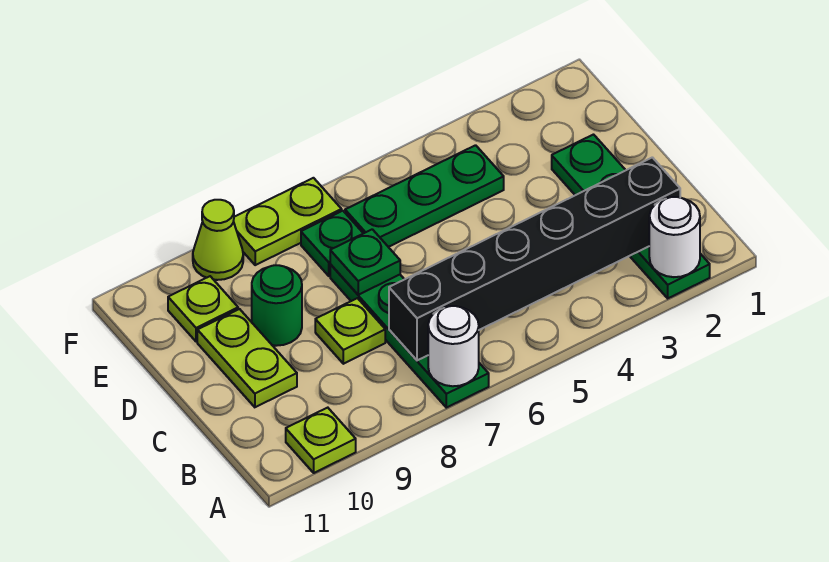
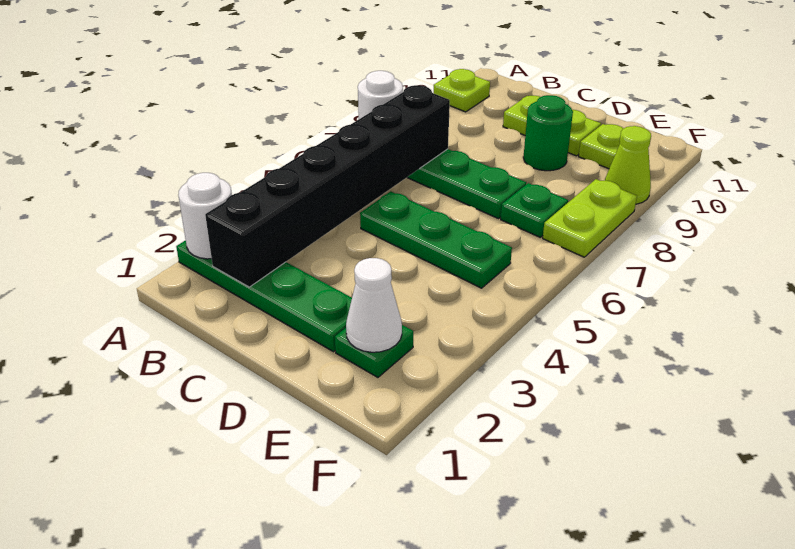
lime plate C8 level 1 -> none
green plate D7 level 2 -> green plate E2 level 1
none -> white cone E2 level 2
green plate E4:E6 level 1 -> green plate C5:E5 level 1

